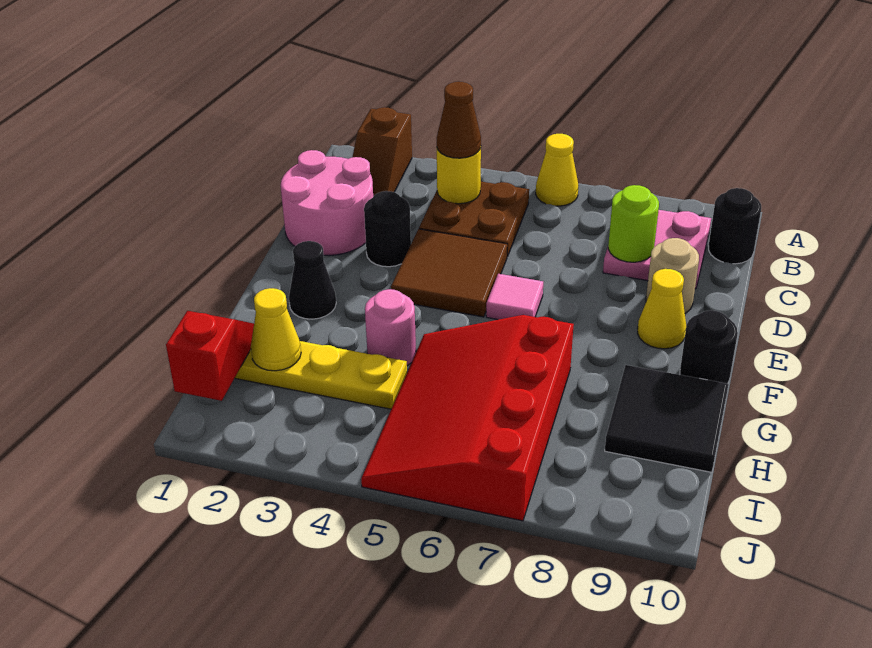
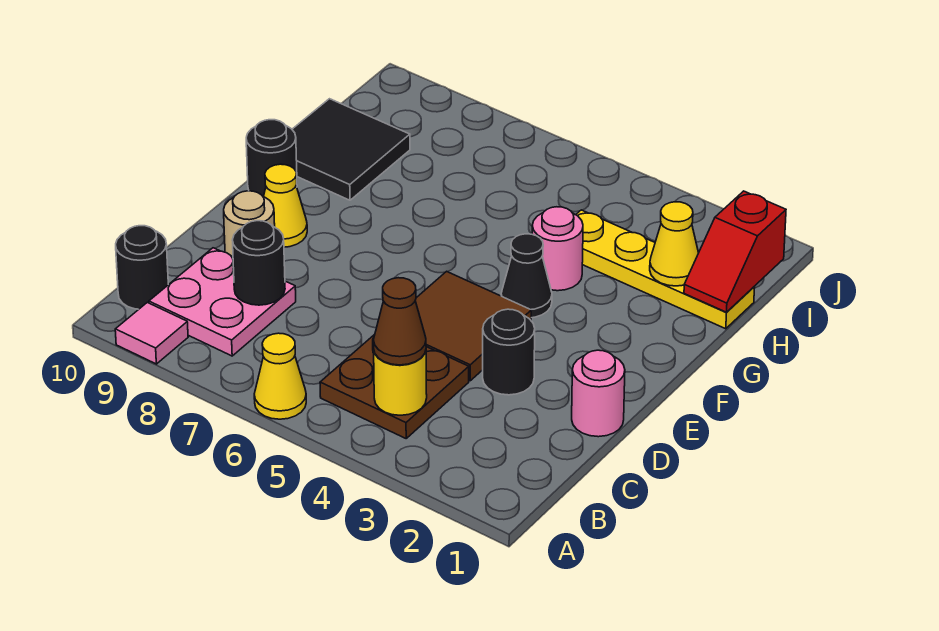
brown slope A2:B2 level 1 top A -> none
pink round brick C1:D2 level 1 -> pink round brick D1 level 1
lime round brick C8 level 2 -> black round brick C8 level 2
pink tile E6 level 1 -> pink tile A9 level 1
black cone F2 level 1 -> black cone F4 level 1
red slope G5:J7 level 1 top 7 -> none

